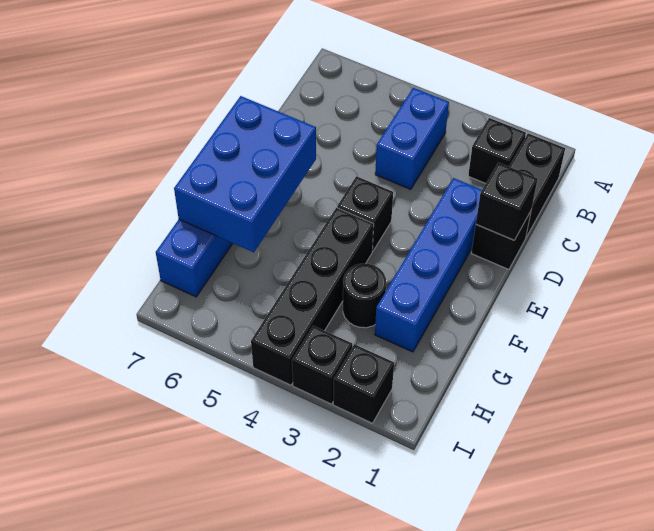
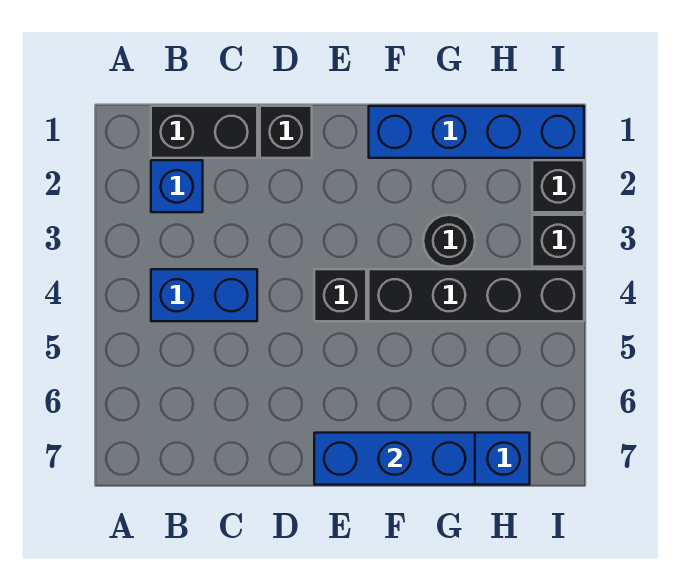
black brick B2 level 1 -> blue brick B2 level 1
black brick D1 level 2 -> none
blue brick D2:G2 level 1 -> blue brick F1:I1 level 1
blue brick E6:G7 level 2 -> blue brick E7:G7 level 2

